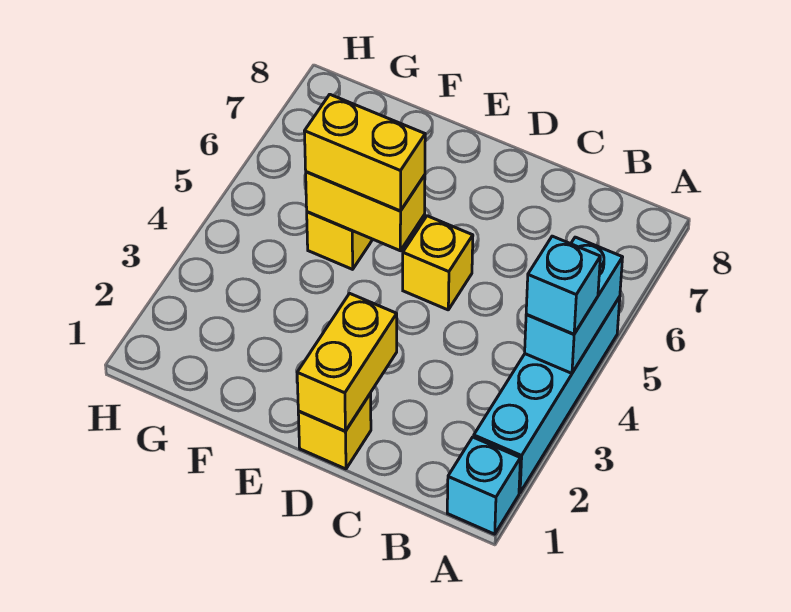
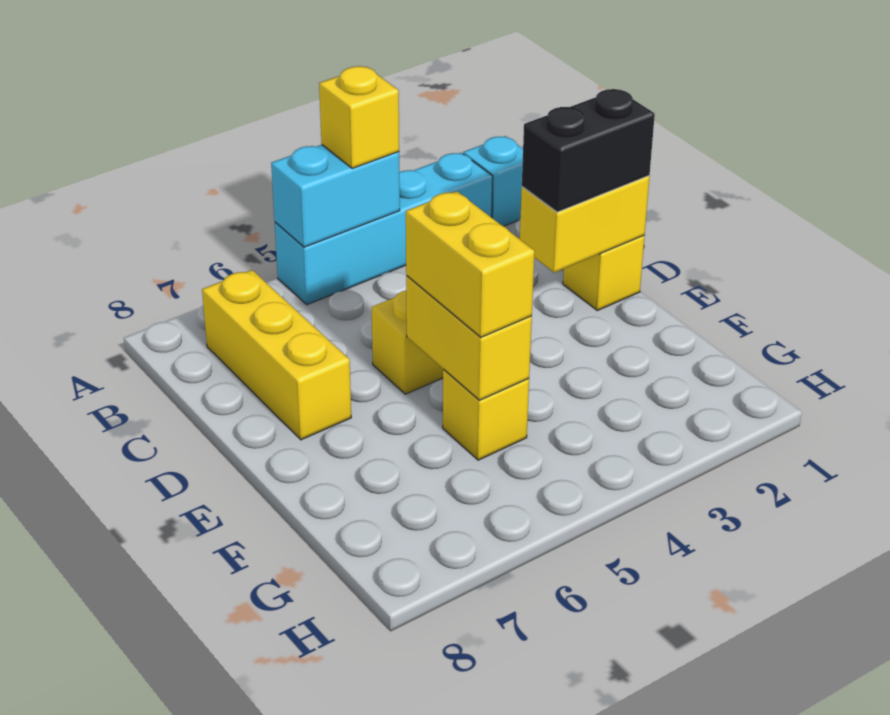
cyan brick A4 level 3 -> yellow brick A4 level 3
none -> yellow brick B7:D7 level 1
none -> black brick D1:D2 level 3

